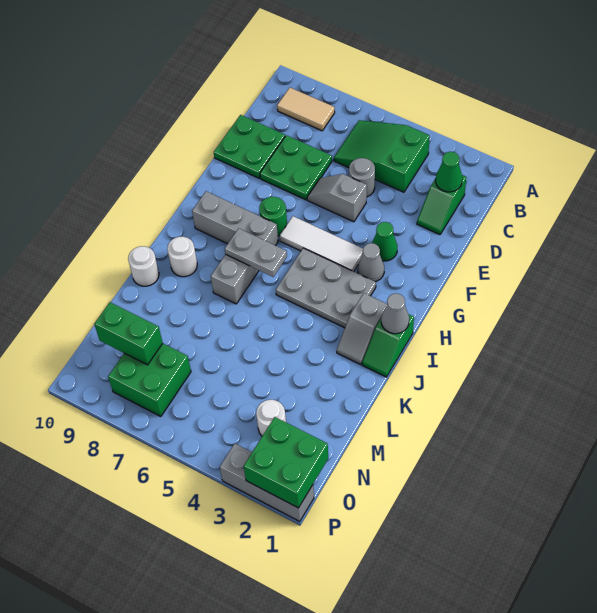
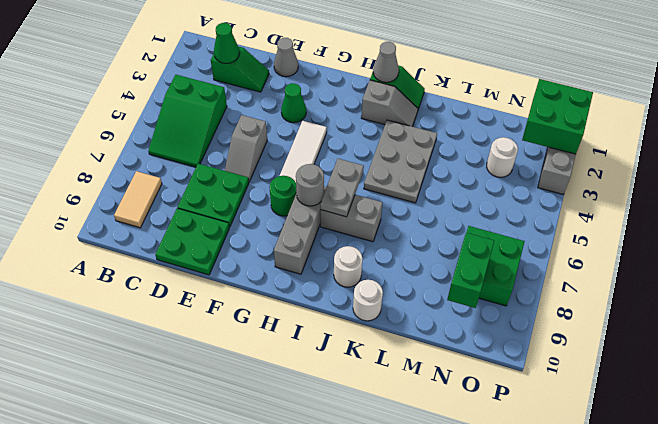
grey round brick D5 level 1 -> grey round brick H7 level 2
grey cone G3 level 1 -> grey cone E1 level 1
grey plate H3:I5 level 1 -> grey plate J3:K5 level 1

